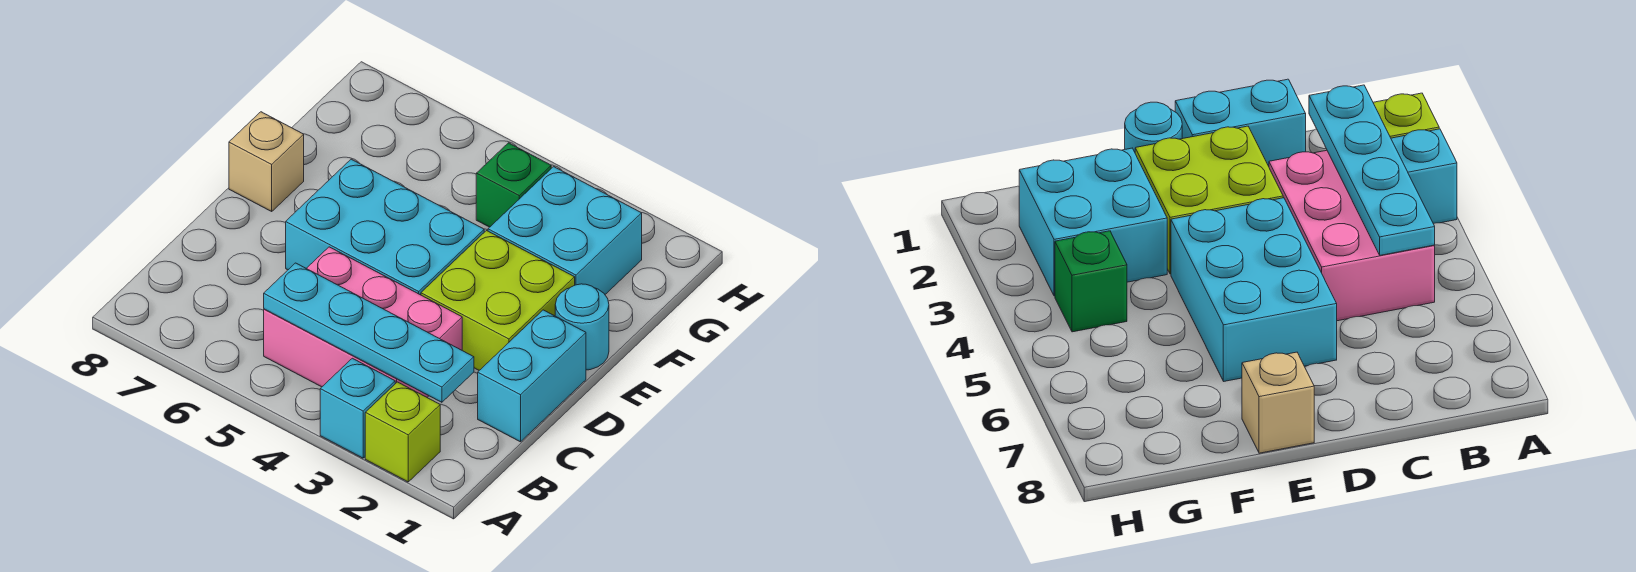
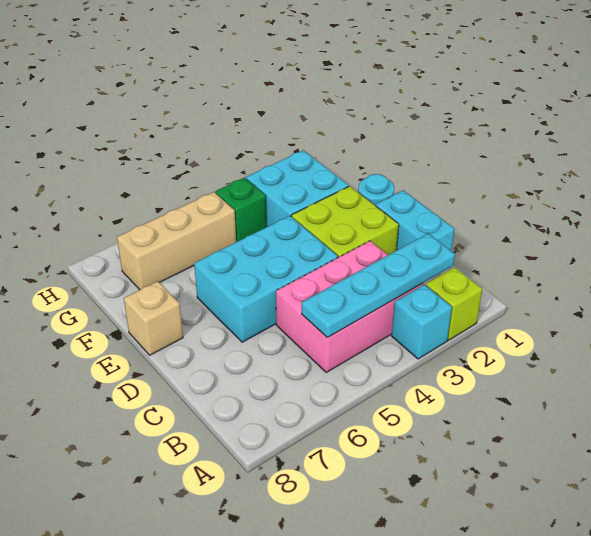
none -> tan brick G5:G7 level 1

